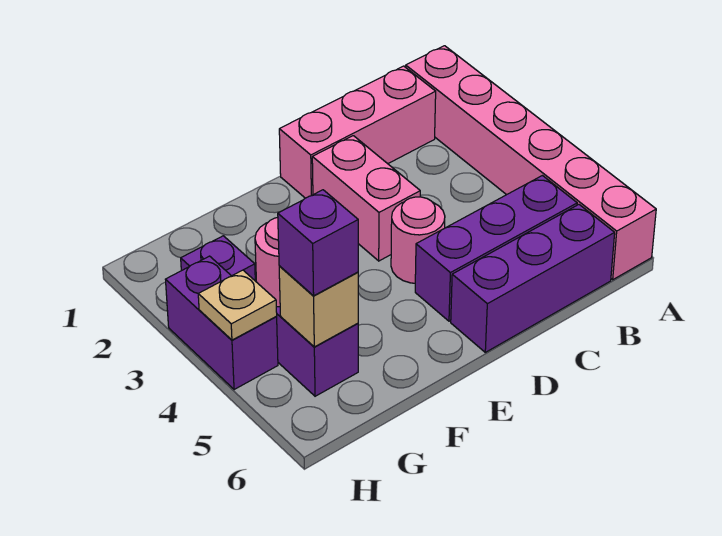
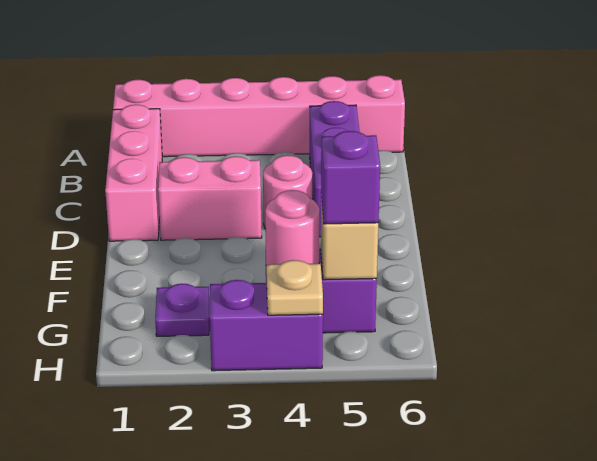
purple brick B6:D6 level 1 -> none

